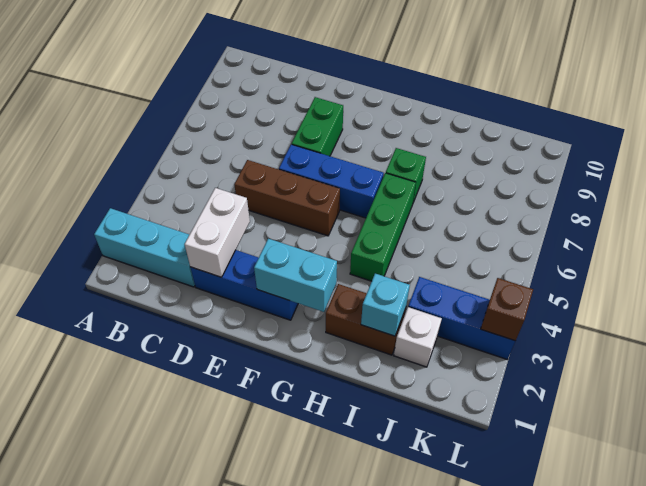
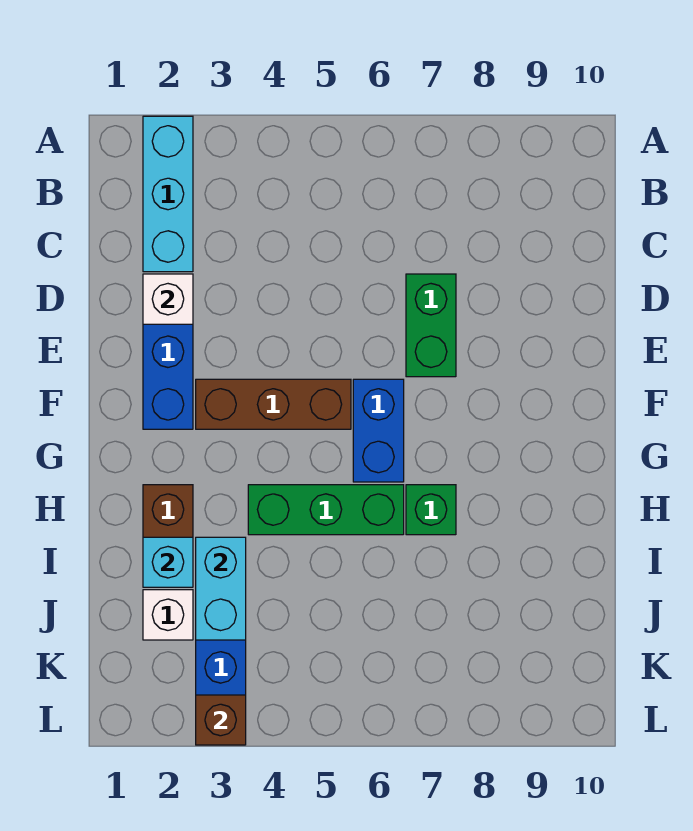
white brick D2:D3 level 2 -> white brick D2 level 2
brown brick D5:F5 level 1 -> brown brick F3:F5 level 1
blue brick E6:G6 level 1 -> blue brick F6:G6 level 1
green brick E7:E8 level 1 -> green brick D7:E7 level 1
cyan brick F2:G2 level 2 -> cyan brick I3:J3 level 2

